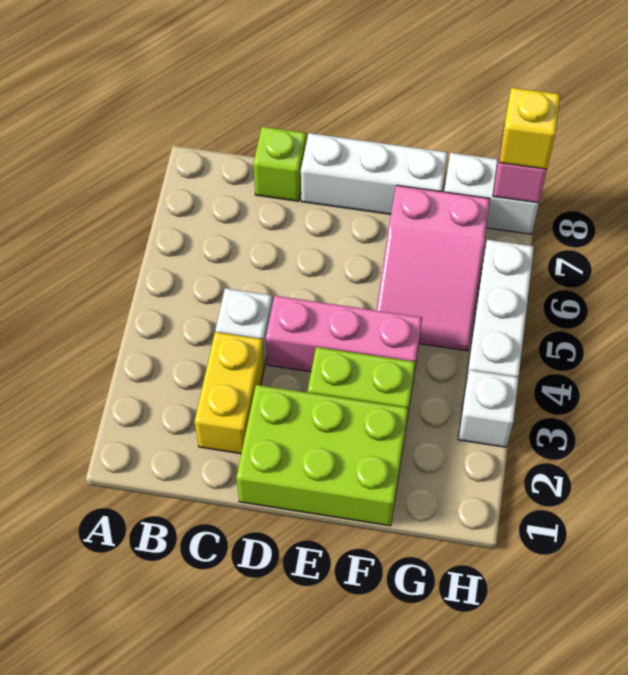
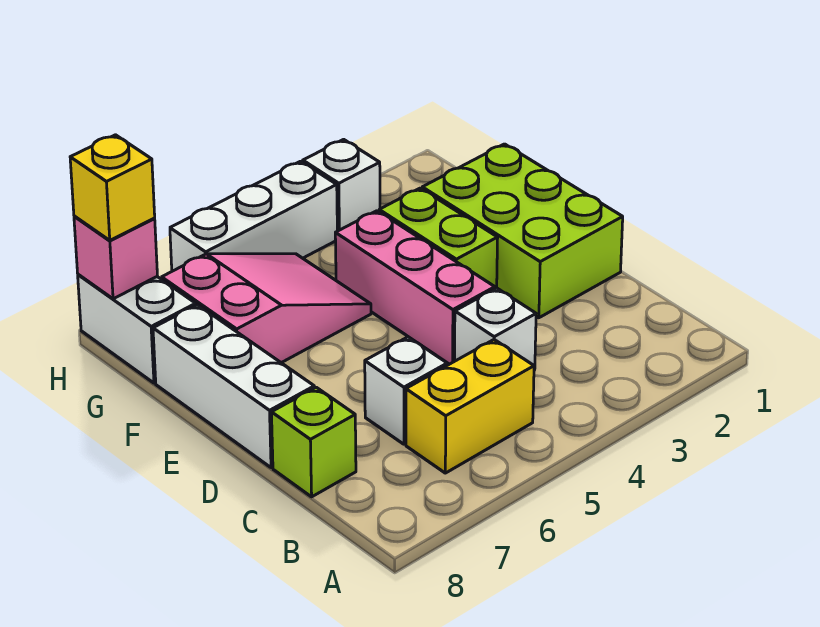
yellow brick C2:C3 level 1 -> yellow brick B5:B6 level 1
none -> white brick C6 level 1

